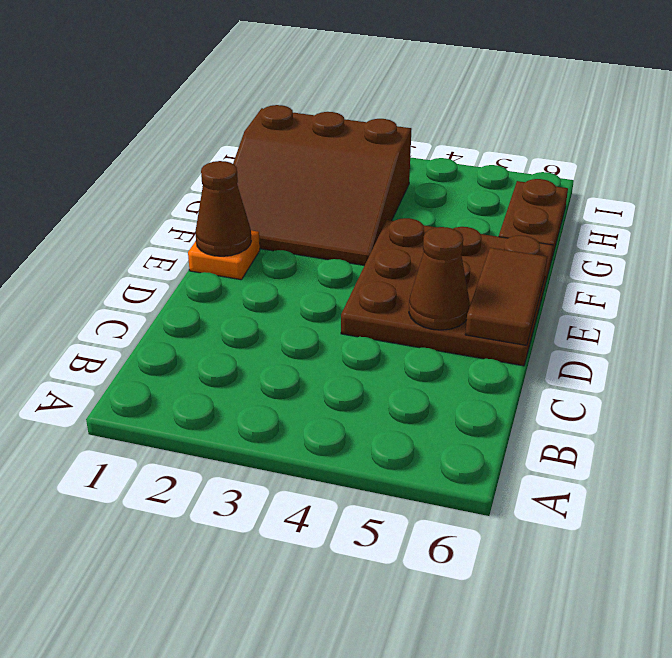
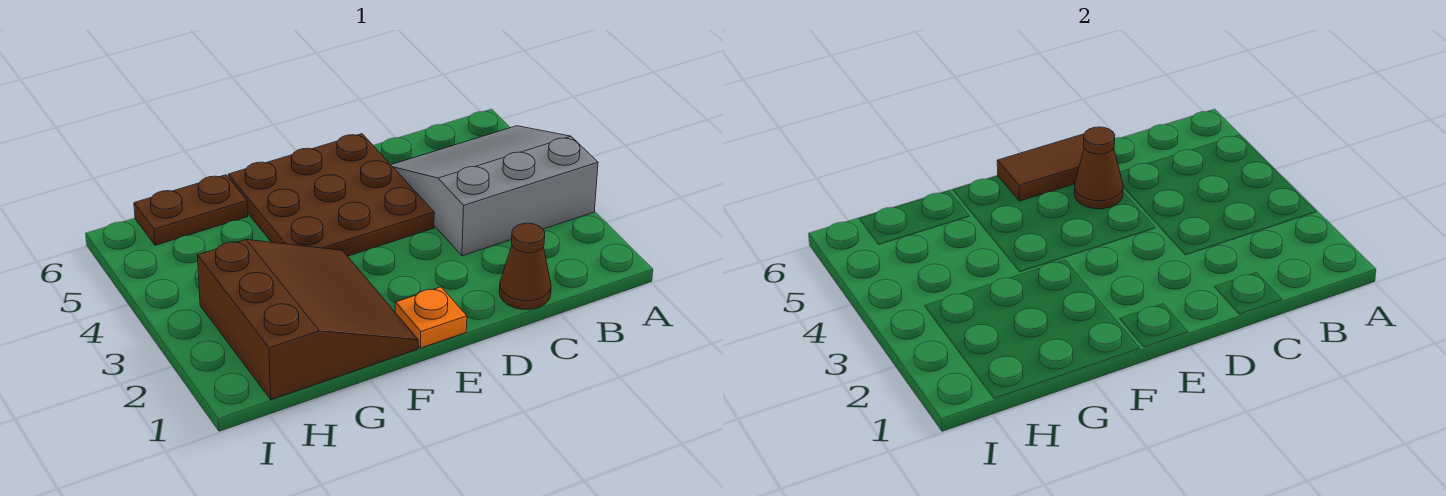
none -> grey slope A3:C5 level 1 top 3
brown cone E1 level 2 -> brown cone C1 level 1

